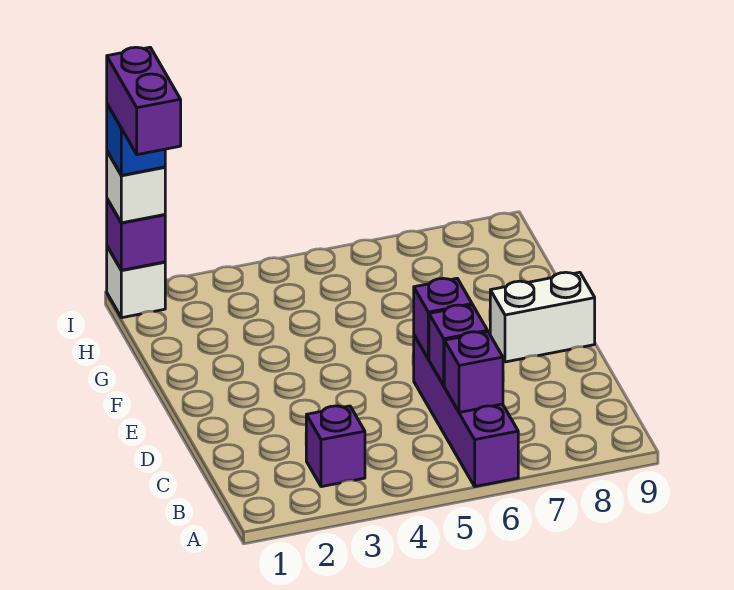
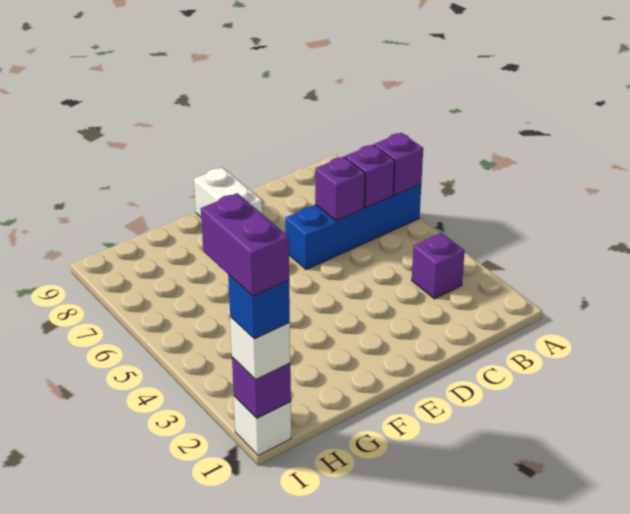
purple brick A6:D6 level 1 -> blue brick A6:D6 level 1
purple brick D6 level 2 -> purple brick A6 level 2
purple brick H1:I1 level 5 -> purple brick I1:I2 level 5

